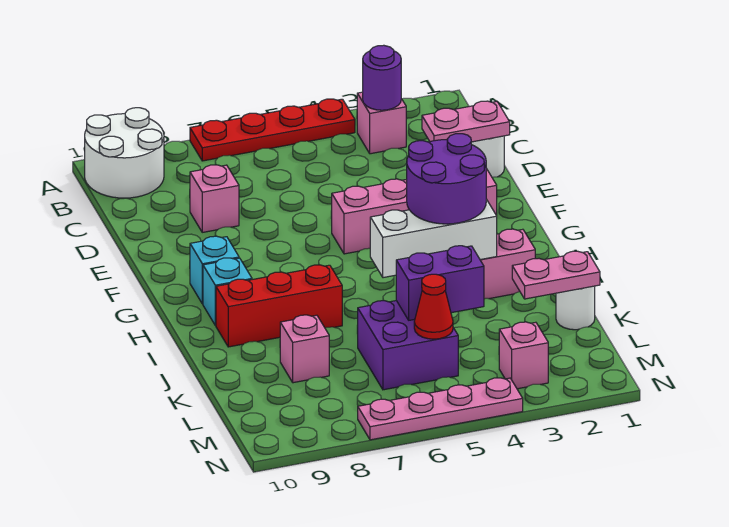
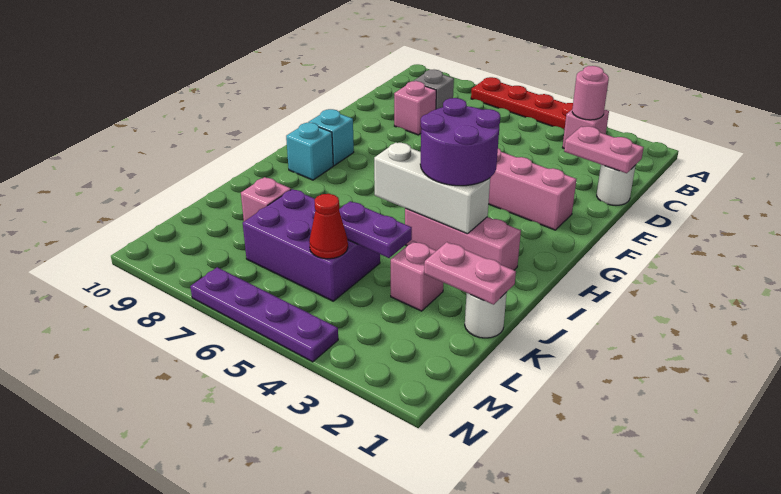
white round brick A9:B10 level 1 -> none
purple round brick B3 level 2 -> pink round brick B3 level 2
none -> grey brick C8 level 1
red brick I7:I9 level 1 -> none
purple brick K4:K5 level 2 -> purple plate K4:K5 level 2
purple brick K5:L6 level 1 -> purple brick K5:L7 level 1
pink brick M3 level 1 -> pink brick K3 level 1
pink plate N4:N7 level 1 -> purple plate N4:N7 level 1

